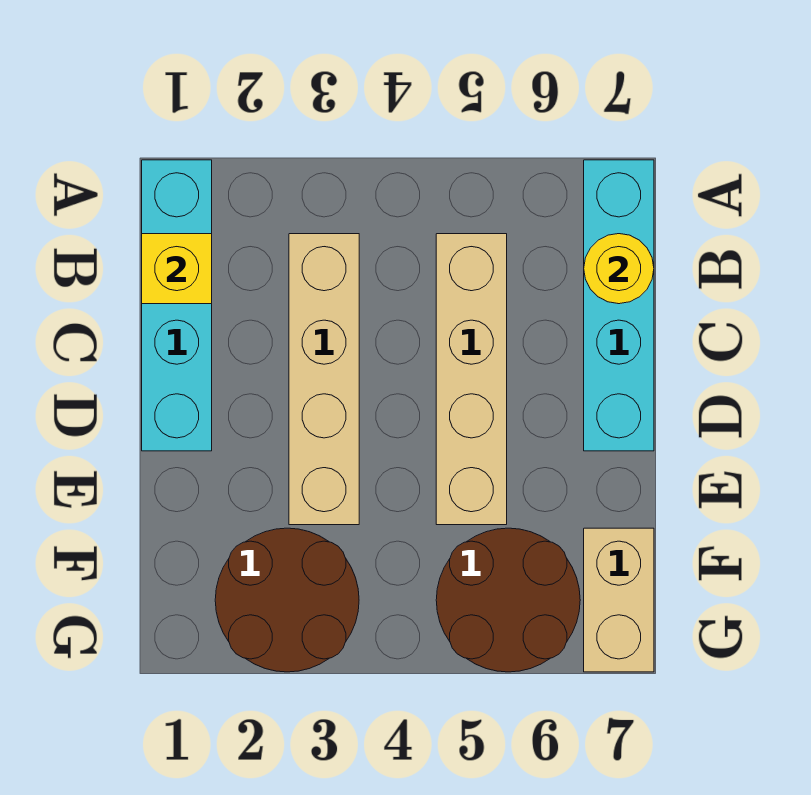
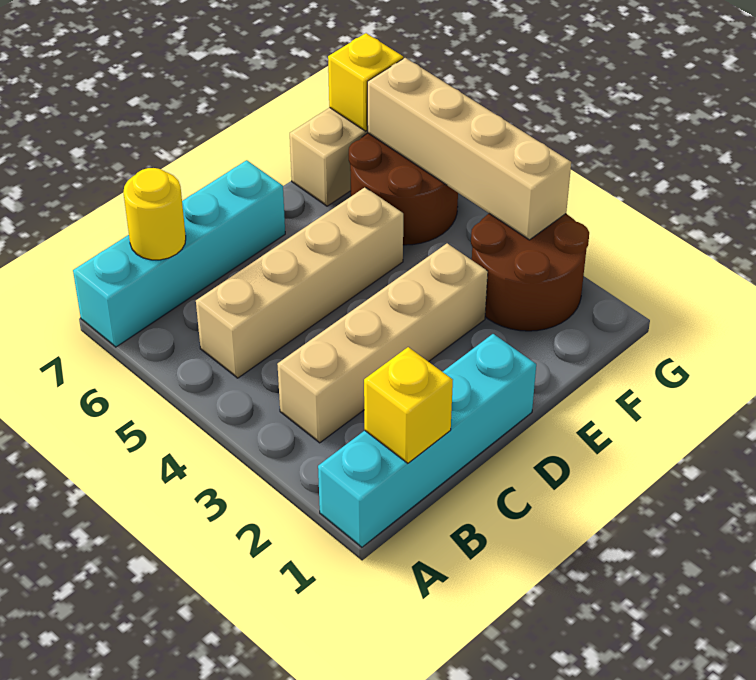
none -> tan brick G3:G6 level 2
none -> yellow brick G7 level 2

